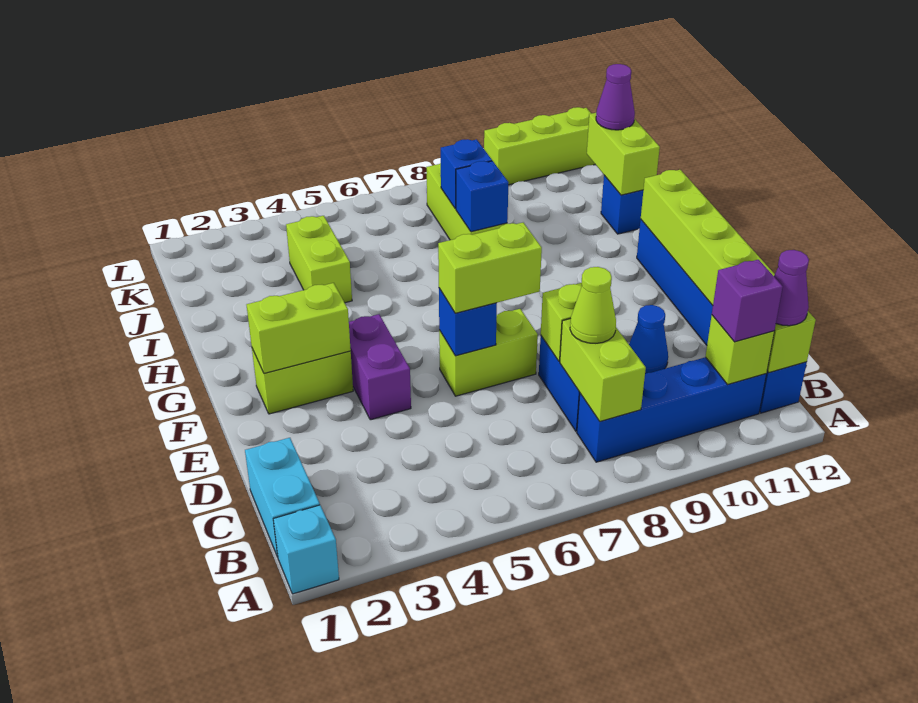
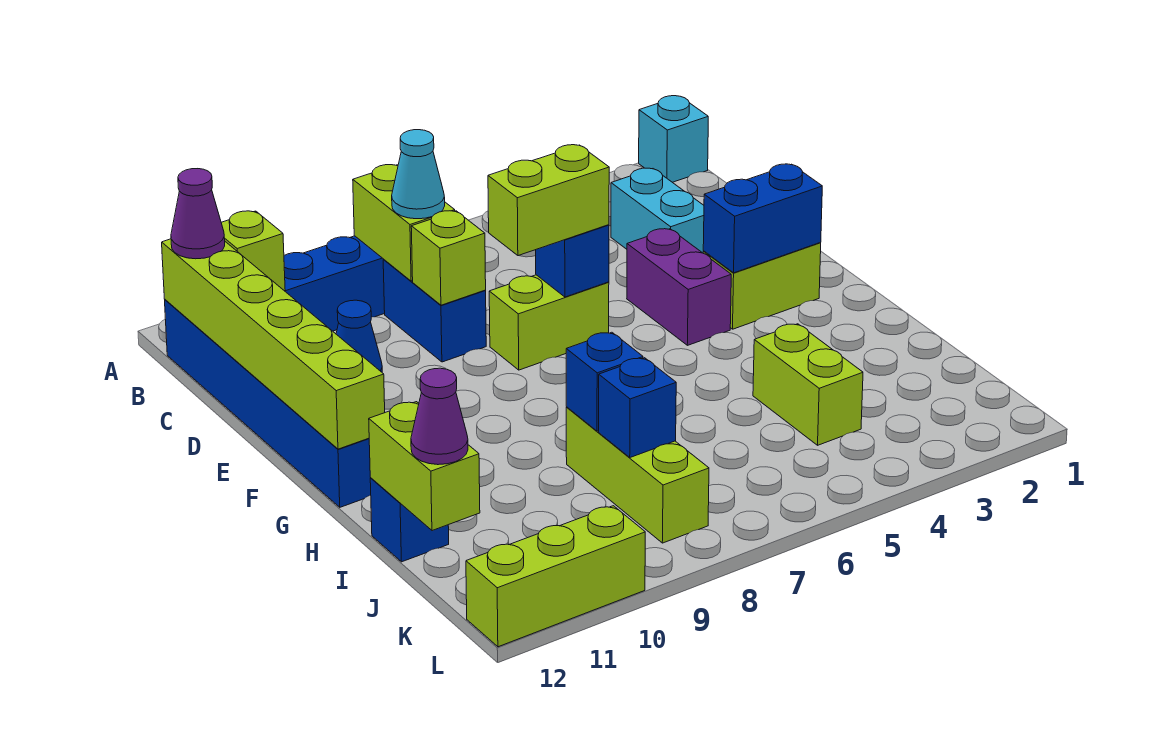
cyan brick B1:C1 level 1 -> cyan brick C3:D3 level 1
purple brick B11 level 3 -> none
lime cone C8 level 3 -> cyan cone C8 level 3
lime brick F2:F3 level 2 -> blue brick F2:F3 level 2

